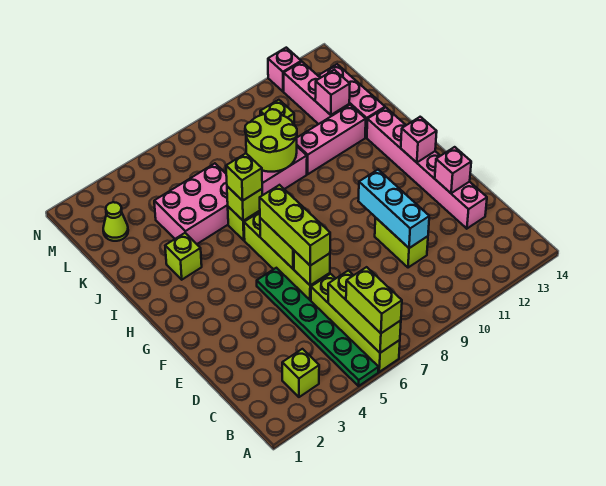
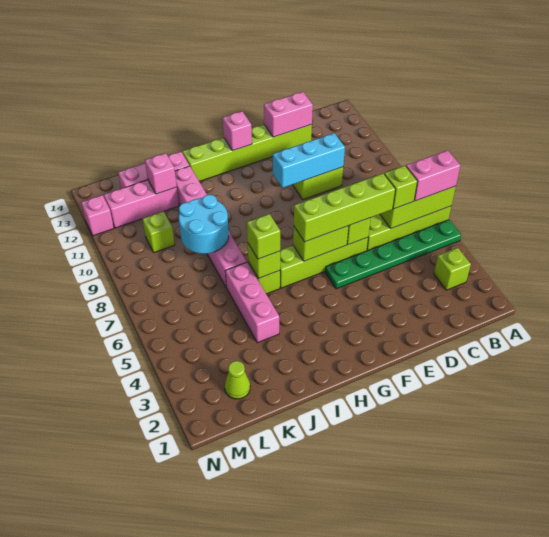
lime brick A6:B6 level 3 -> pink brick A6:B6 level 3
pink brick D13:I13 level 1 -> lime brick D13:I13 level 1
lime brick E6:G6 level 3 -> lime brick D6:G6 level 3
pink brick E13 level 2 -> pink brick D13:E13 level 2
lime brick I3 level 1 -> lime brick C6 level 3
pink brick J4:K6 level 1 -> pink brick J4:J6 level 1
lime round brick J8:K9 level 2 -> cyan round brick J8:K9 level 2

